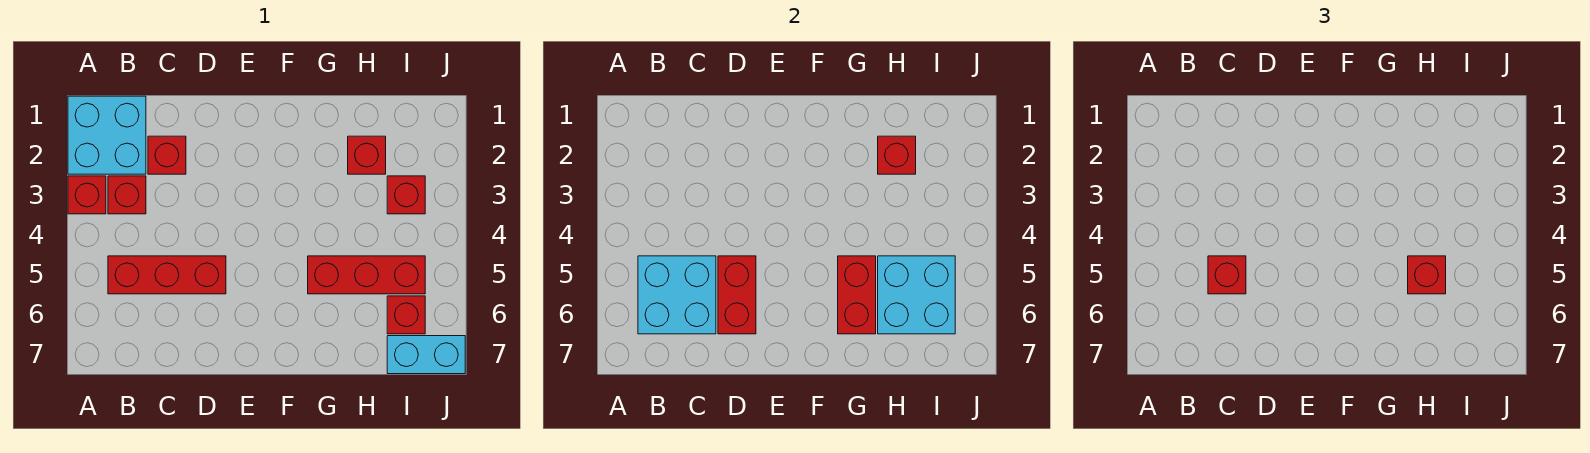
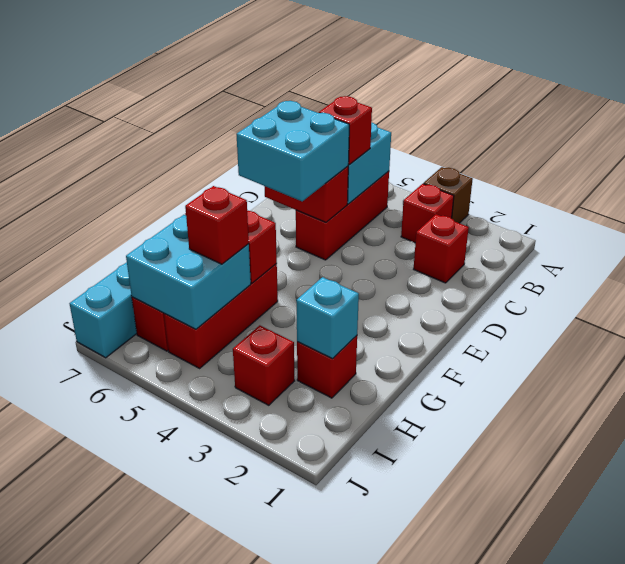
cyan brick A1:B2 level 1 -> cyan brick D5:E6 level 3
red brick A3 level 1 -> brown brick A3 level 1
red brick H2 level 2 -> cyan brick H2 level 2

